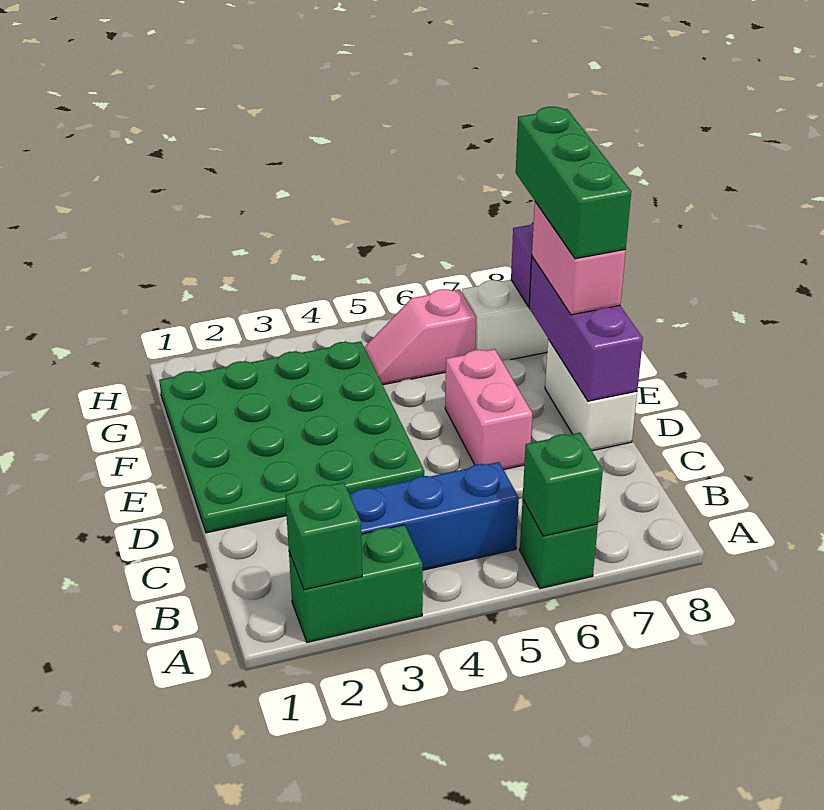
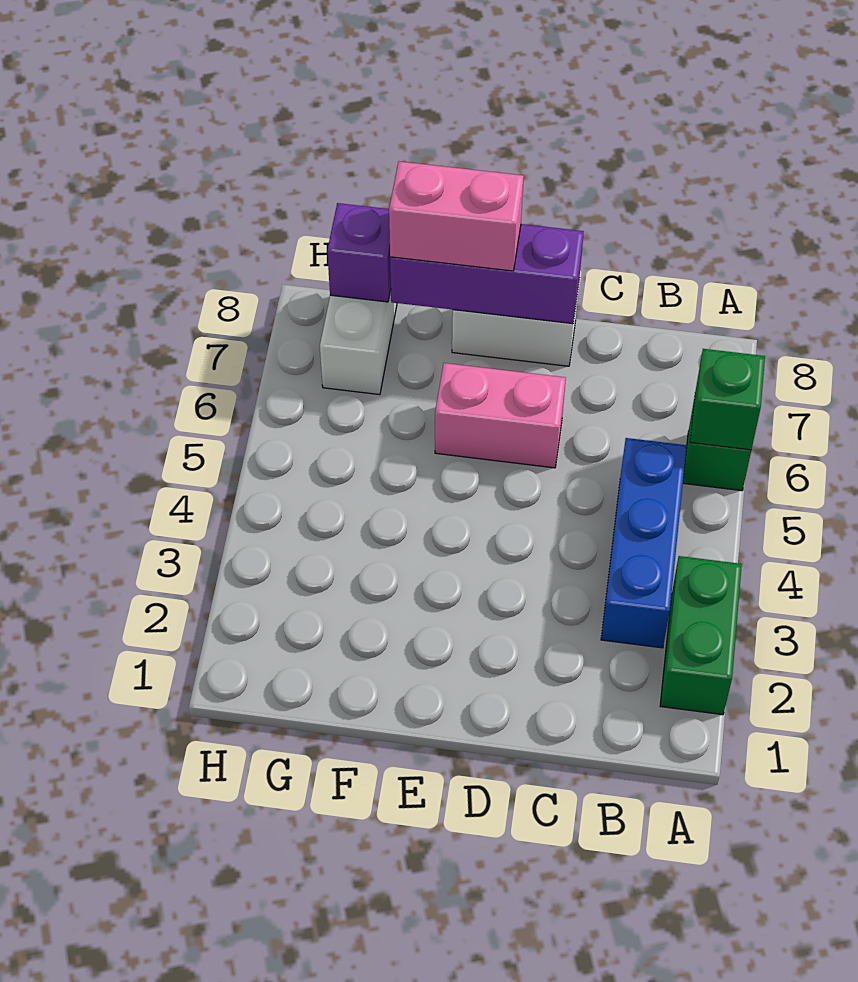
green brick A2 level 2 -> none
green plate D1:G4 level 1 -> none
green brick E8:G8 level 4 -> none
pink slope G5:G6 level 1 top 6 -> none

